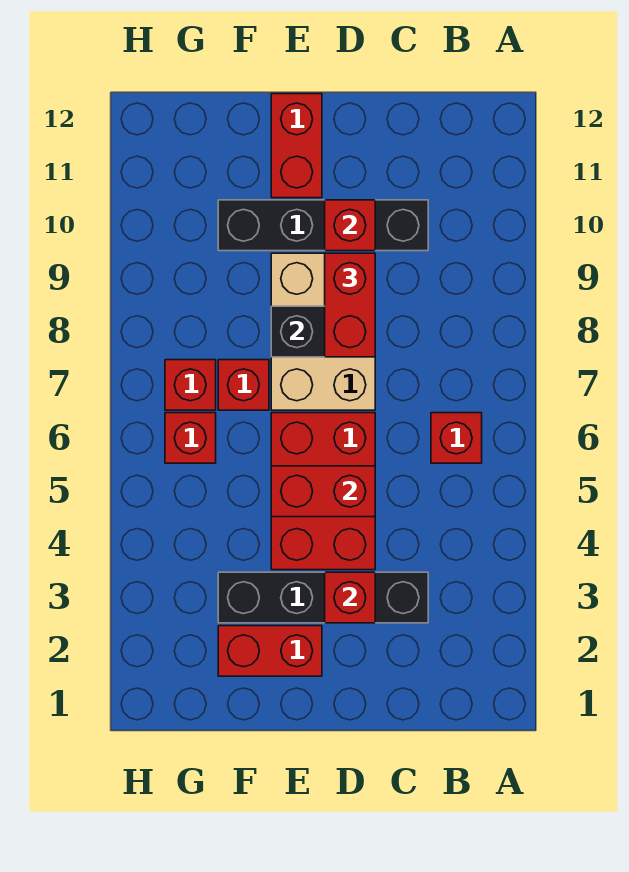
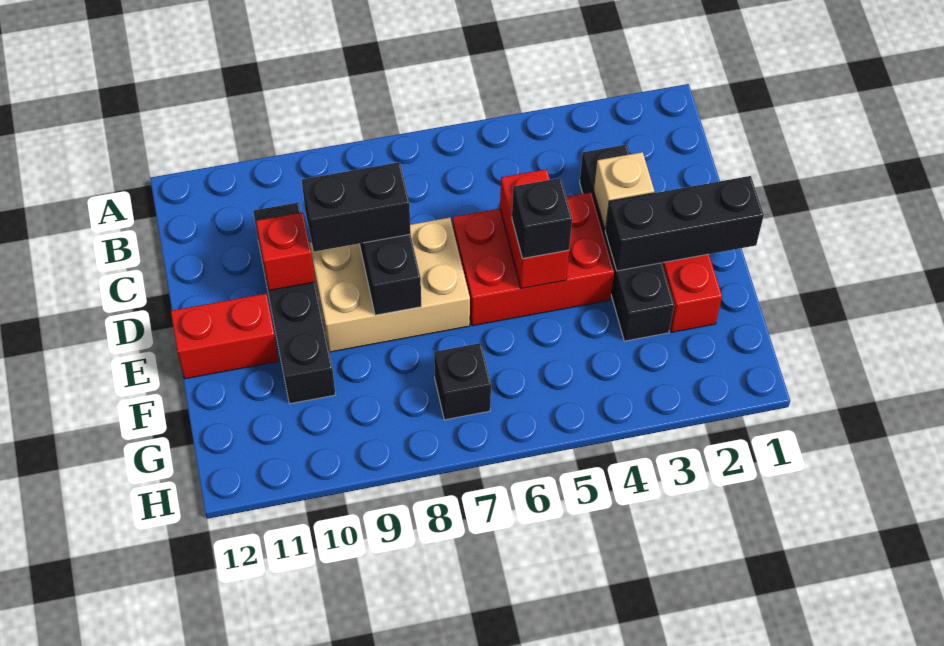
red brick B6 level 1 -> none
red brick D3 level 2 -> tan brick D3 level 2
red brick D8:D9 level 3 -> black brick D8:D9 level 3
none -> black brick E1:E3 level 2
none -> black brick E5 level 3
red brick F7 level 1 -> none
red brick G6 level 1 -> none
red brick G7 level 1 -> black brick G7 level 1

